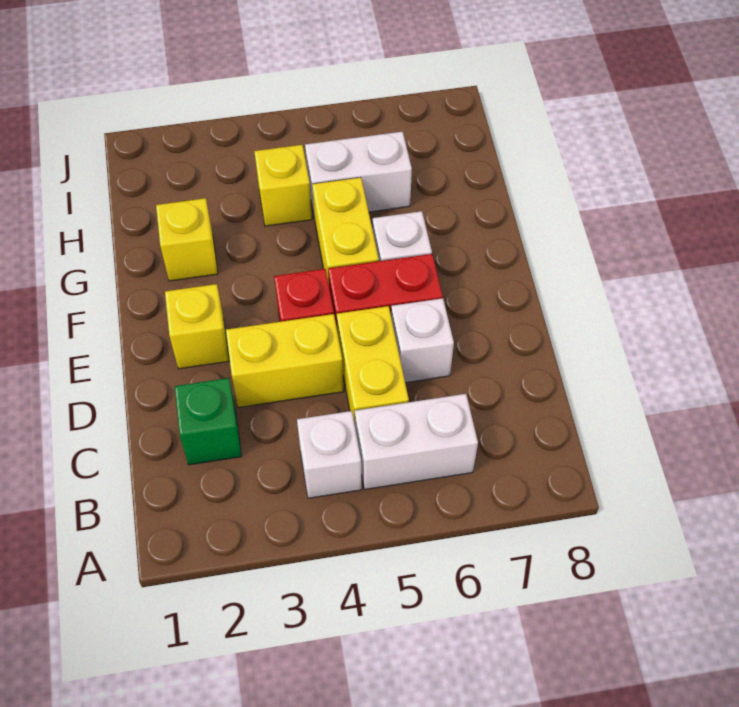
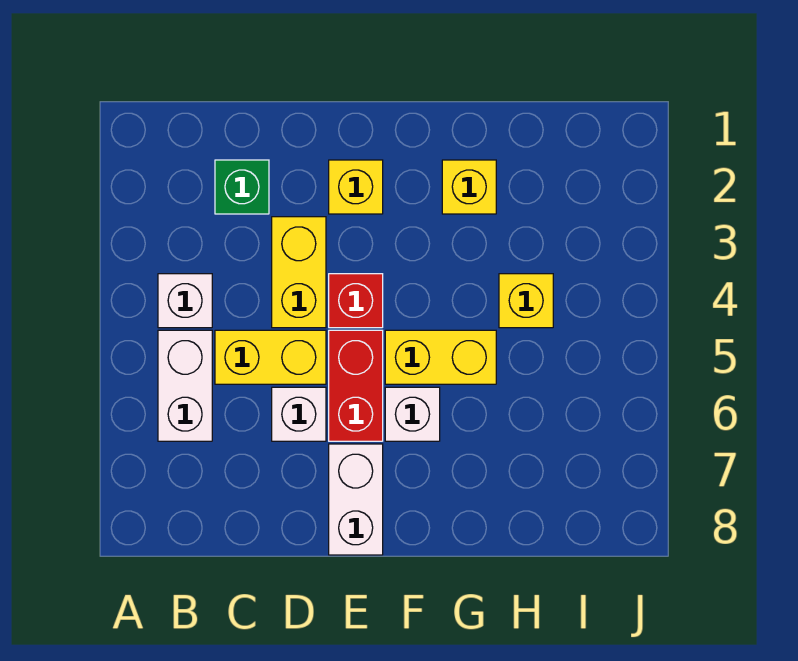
white brick H5:H6 level 1 -> white brick E7:E8 level 1

